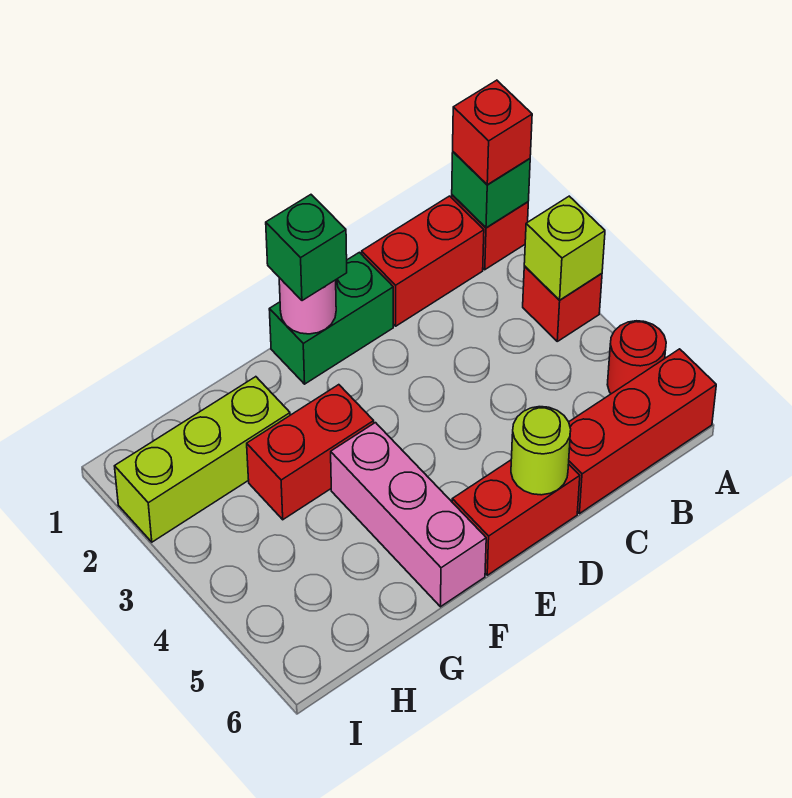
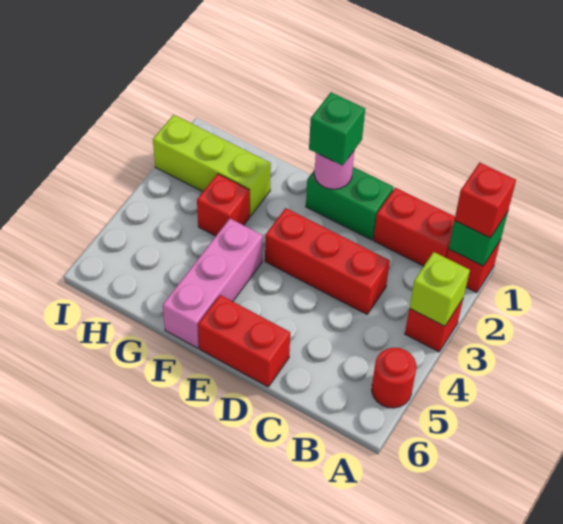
red brick A6:C6 level 1 -> red brick C3:E3 level 1
lime round brick D6 level 2 -> none
red brick F3:G3 level 1 -> red brick G3 level 1

